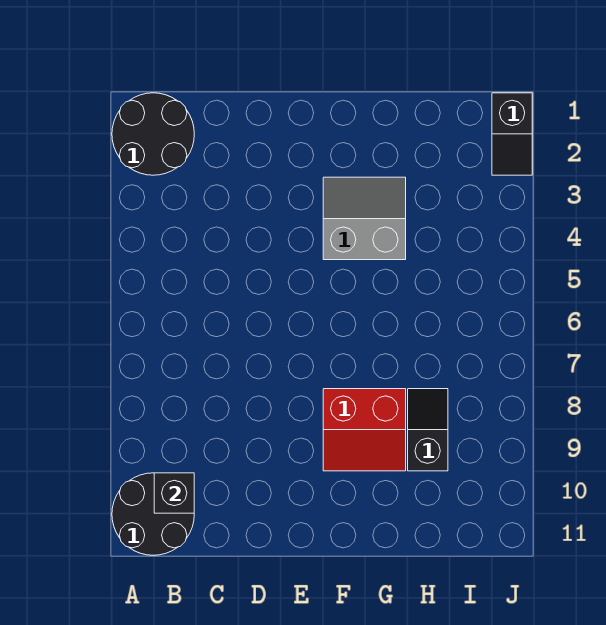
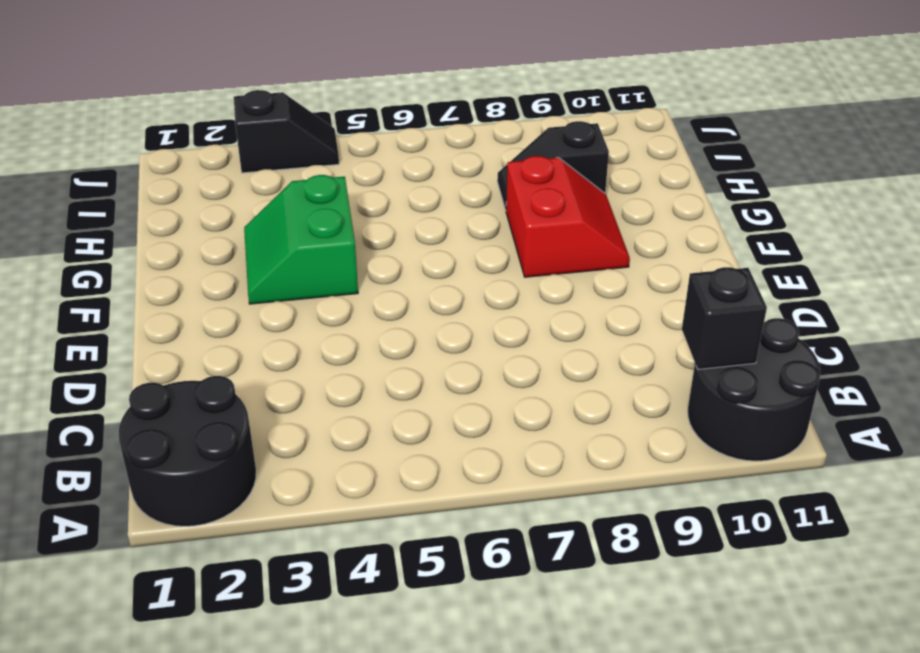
grey slope F3:G4 level 1 top 4 -> green slope F3:G4 level 1 top 4
black slope J1:J2 level 1 top 1 -> black slope J3:J4 level 1 top 3

